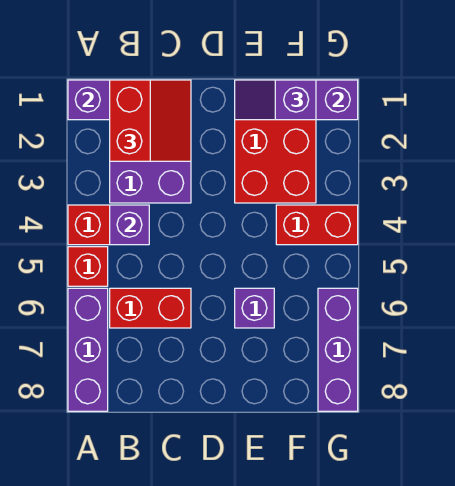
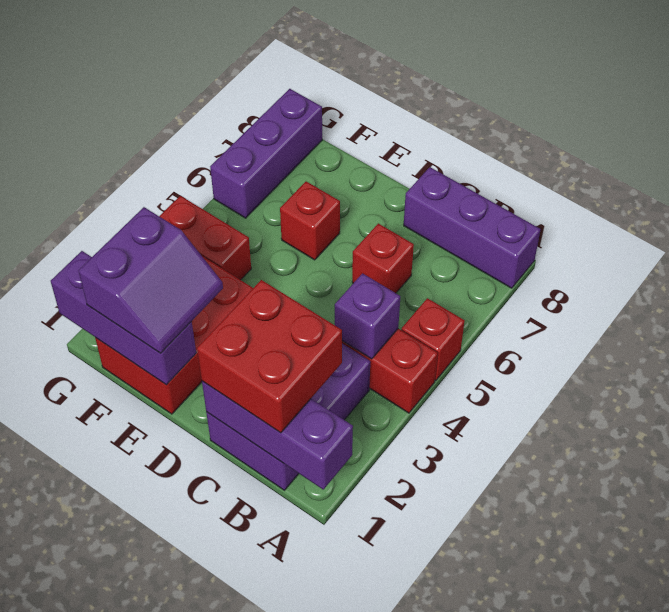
purple brick A6:A8 level 1 -> purple brick A8:C8 level 1
red slope B1:C2 level 3 top B -> red brick B1:C2 level 3
red brick B6:C6 level 1 -> red brick C6 level 1
purple slope E1:F1 level 3 top F -> purple slope E1:F2 level 3 top F
purple brick E6 level 1 -> red brick E6 level 1

